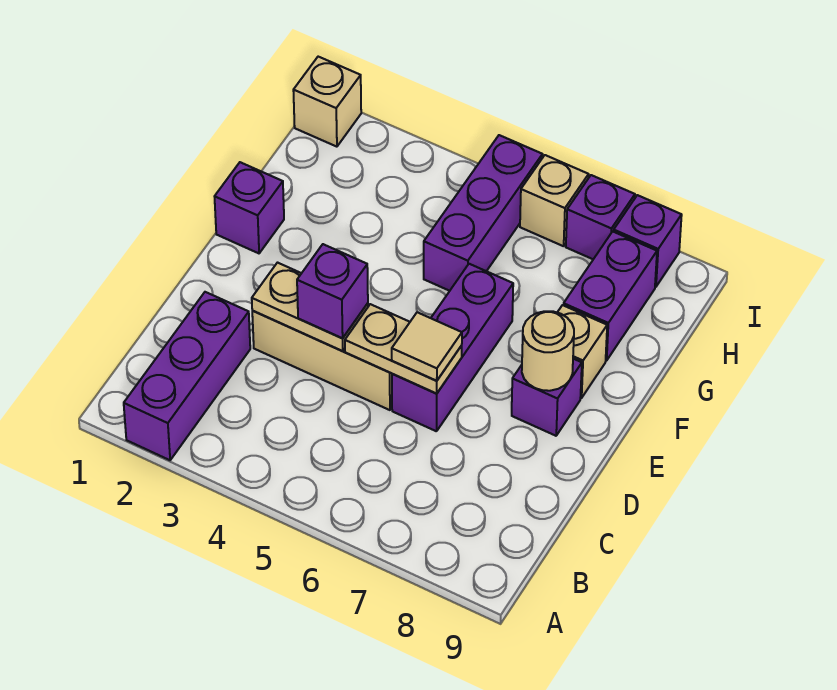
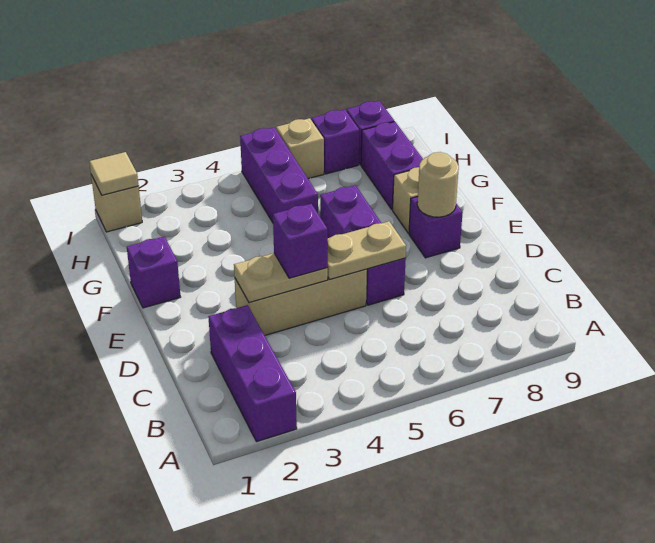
tan tile D6 level 3 -> tan tile I1 level 2

